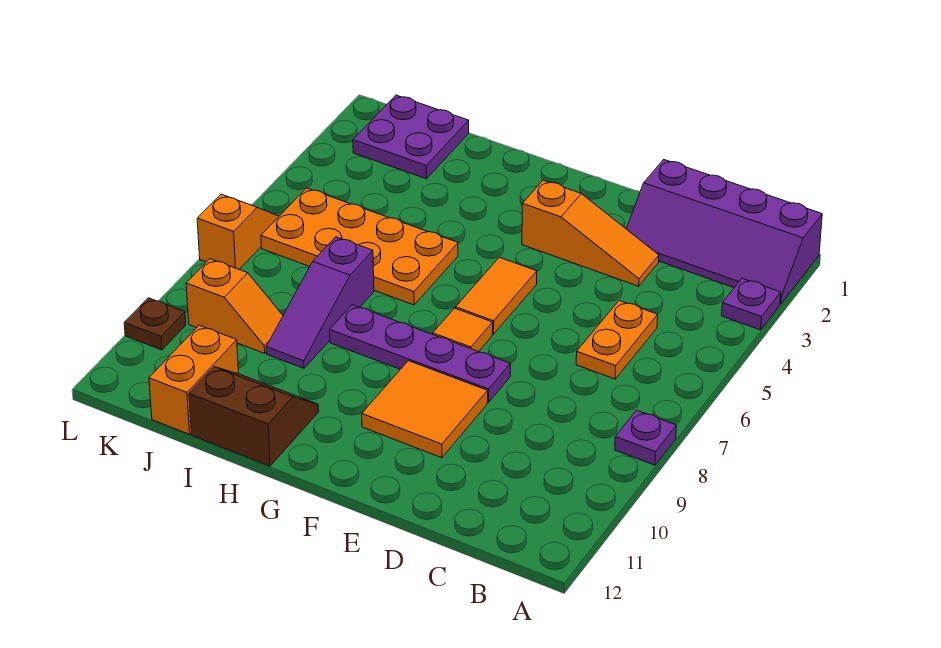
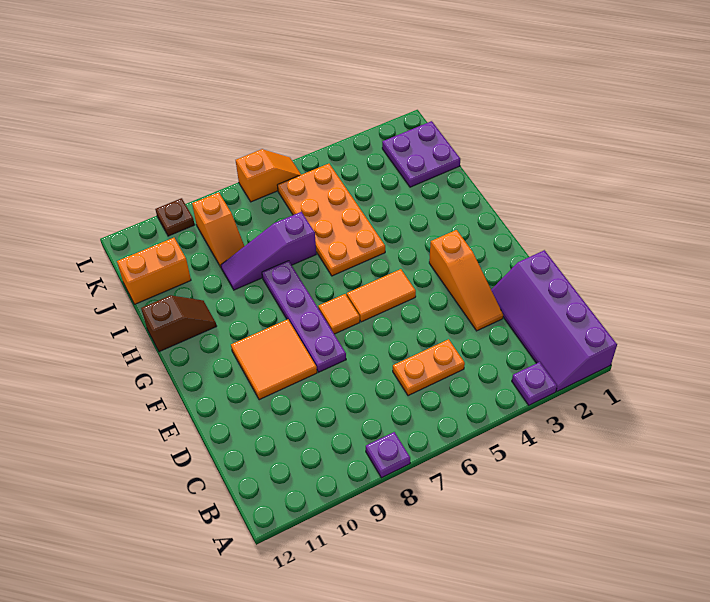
brown slope H11:I12 level 1 top 12 -> brown slope H11:H12 level 1 top 12

